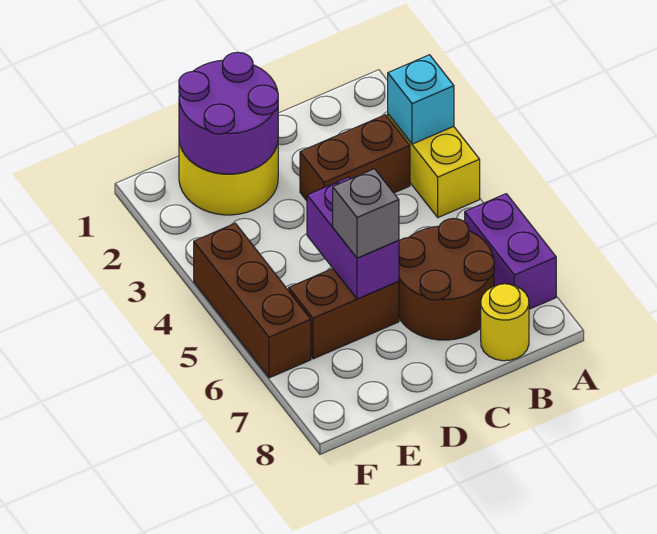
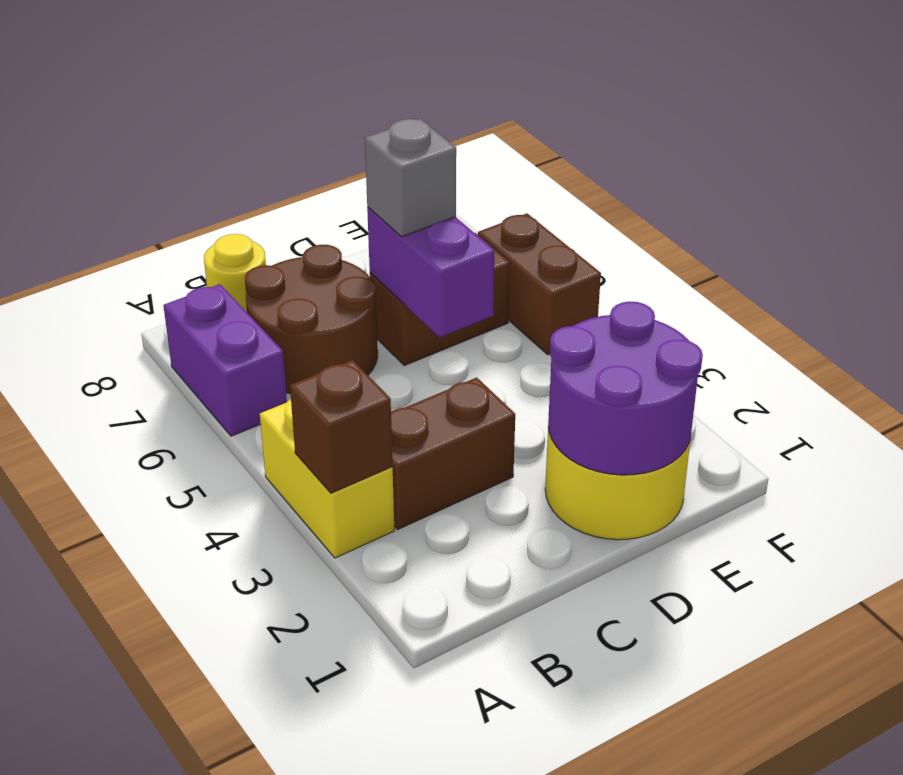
cyan brick A3 level 2 -> brown brick A3 level 2
brown brick F4:F6 level 1 -> brown brick F5:F6 level 1

